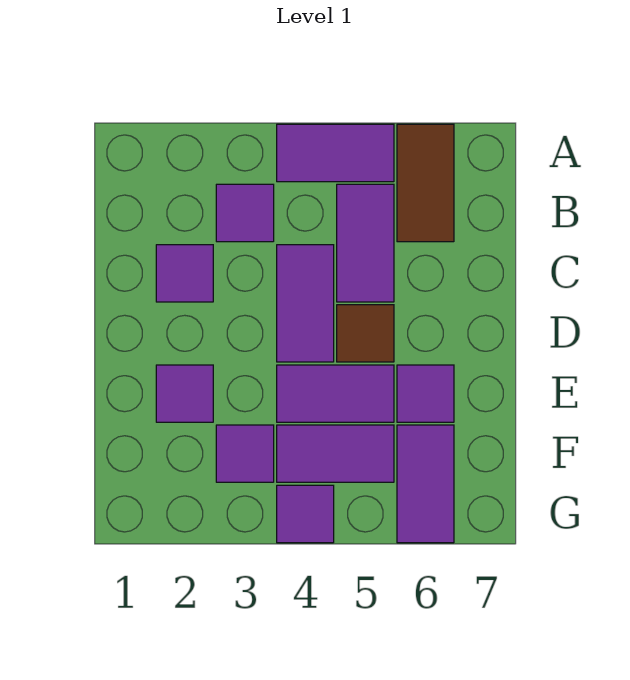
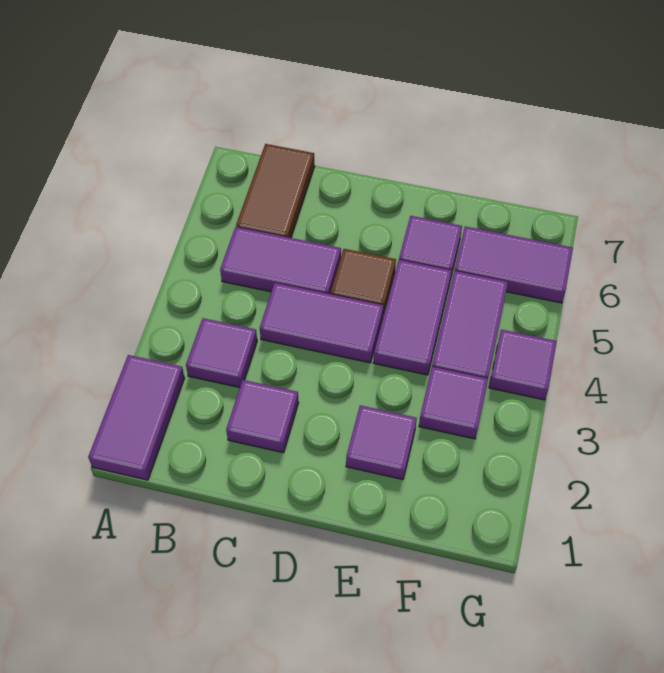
purple tile A4:A5 level 1 -> purple tile A1:A2 level 1
brown tile A6:B6 level 1 -> brown tile B6:B7 level 1

